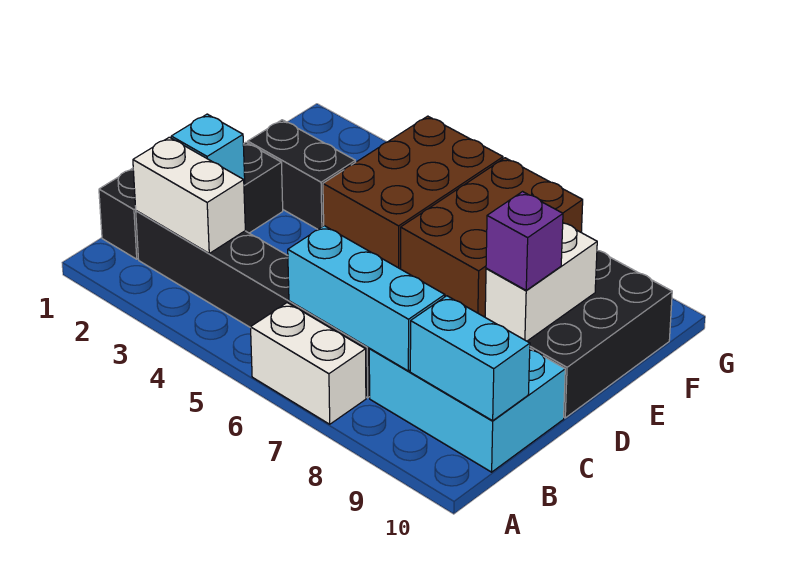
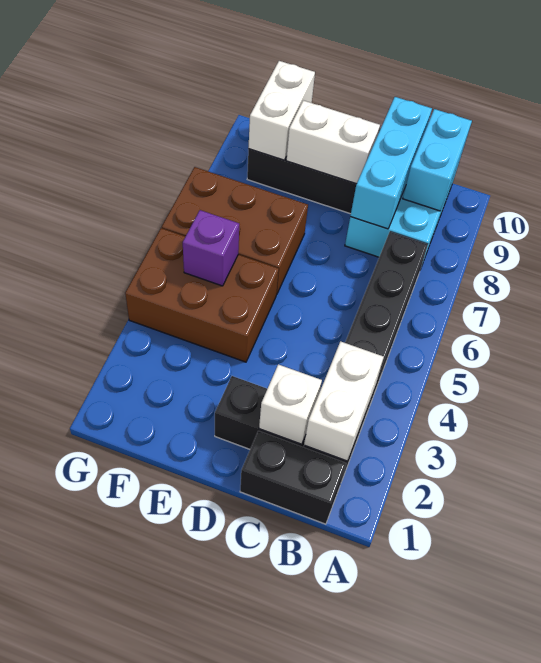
white brick A6:A7 level 1 -> white brick F9:F10 level 2
cyan brick B6:B8 level 2 -> cyan brick C8:C10 level 2
cyan brick C2 level 2 -> white brick C2 level 2
purple brick D9 level 3 -> purple brick F5 level 2
black brick E2:E3 level 1 -> none

